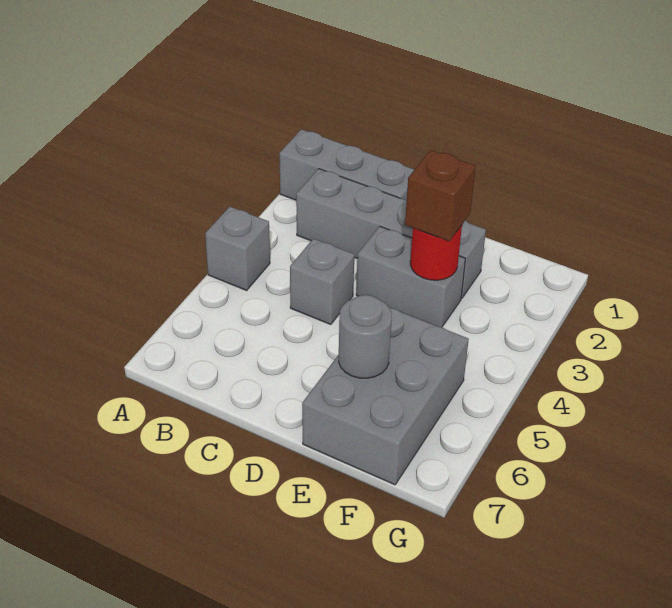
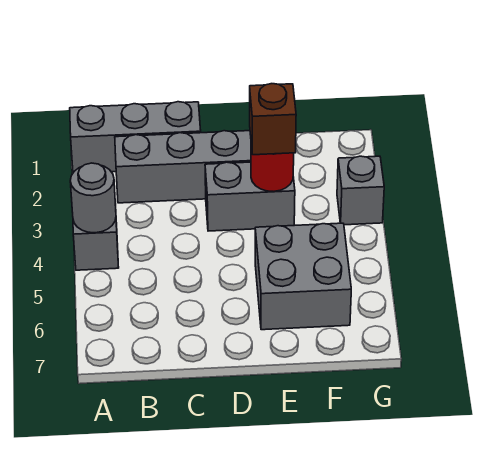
grey brick C4 level 1 -> grey brick G3 level 1
grey brick E5:F7 level 1 -> grey brick E5:F6 level 1
grey round brick E6 level 2 -> grey round brick A4 level 2

